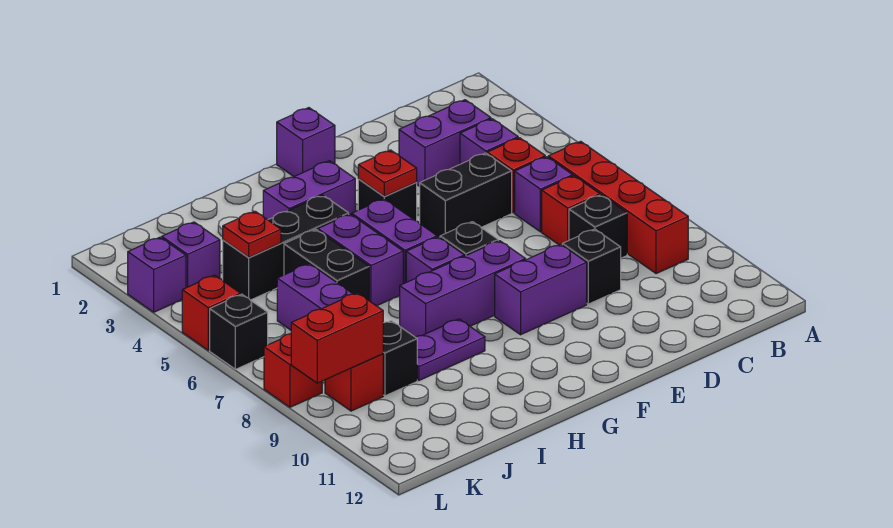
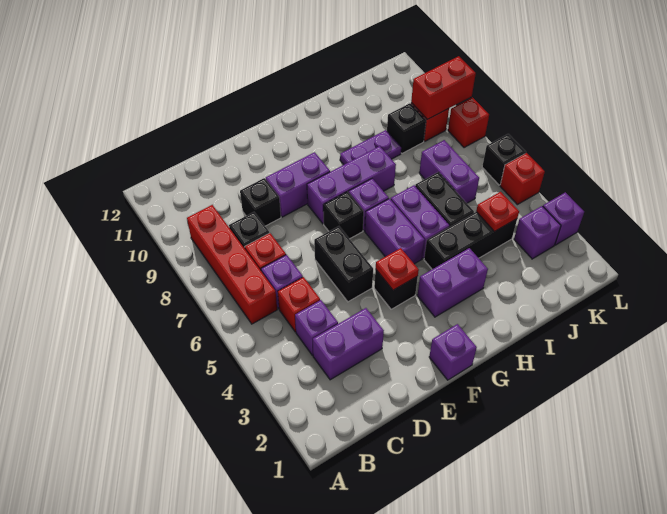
black brick D5:E5 level 1 -> black brick E5:E6 level 1

